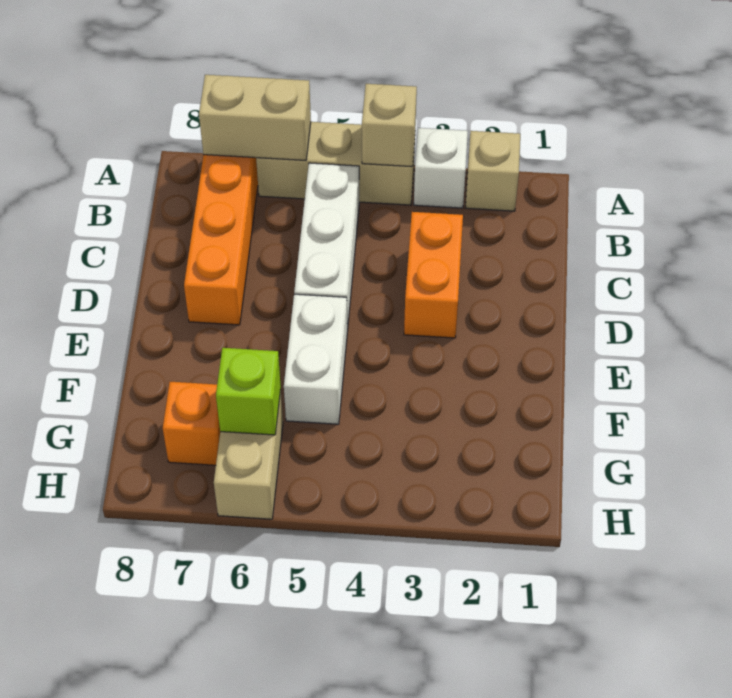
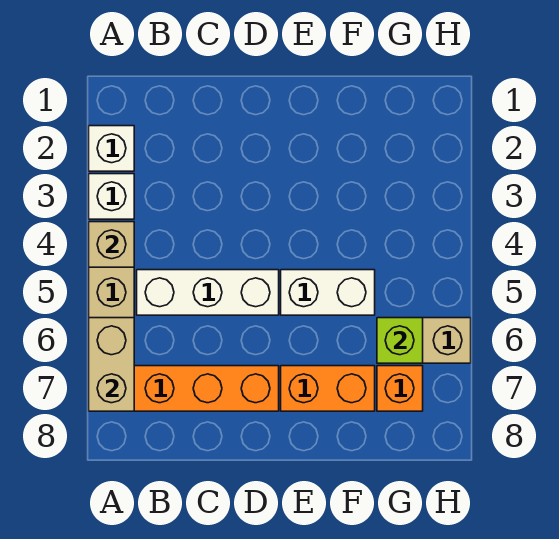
tan brick A2 level 1 -> white brick A2 level 1
orange brick C3:D3 level 1 -> orange brick E7:F7 level 1

